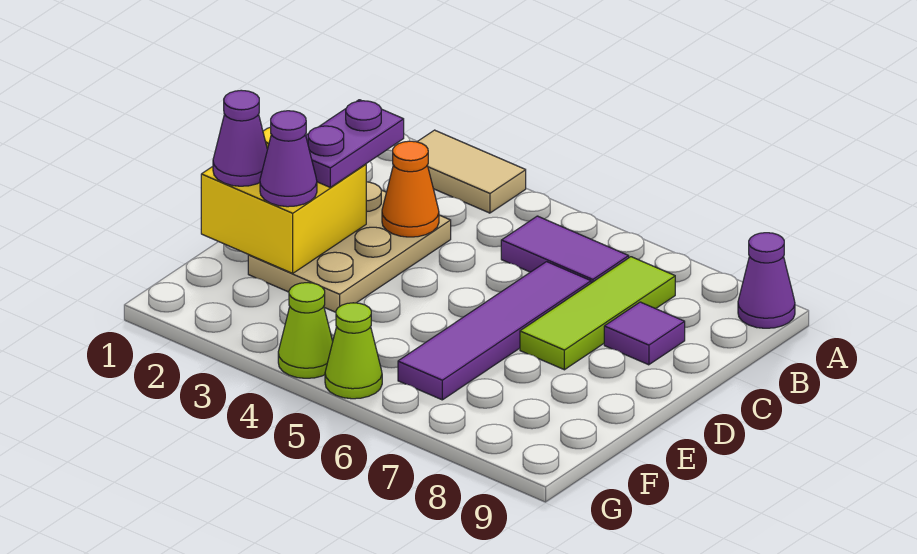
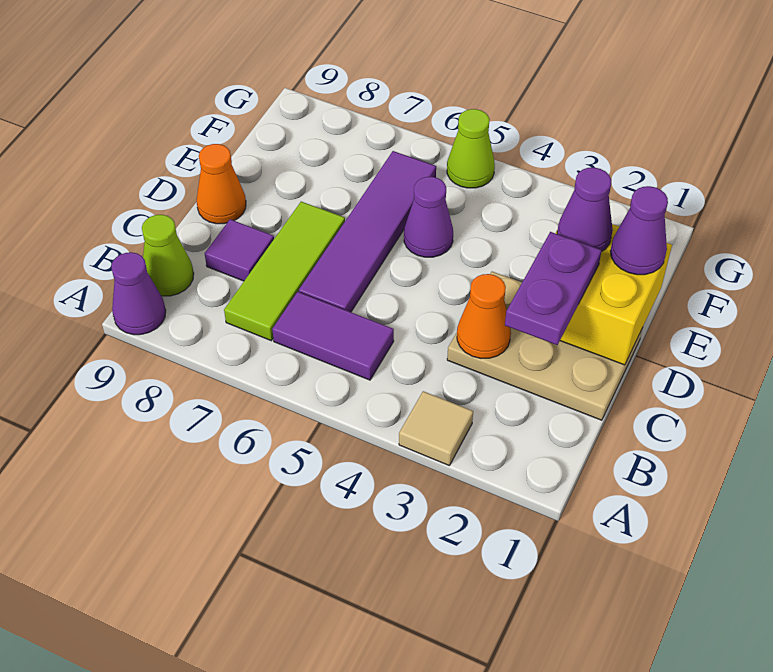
tan tile A2:A3 level 1 -> tan tile A3 level 1
tan plate C2:E3 level 1 -> tan plate C1:D3 level 1
none -> orange cone D9 level 1
none -> purple cone E5 level 1
lime cone G4 level 1 -> lime cone B9 level 1

